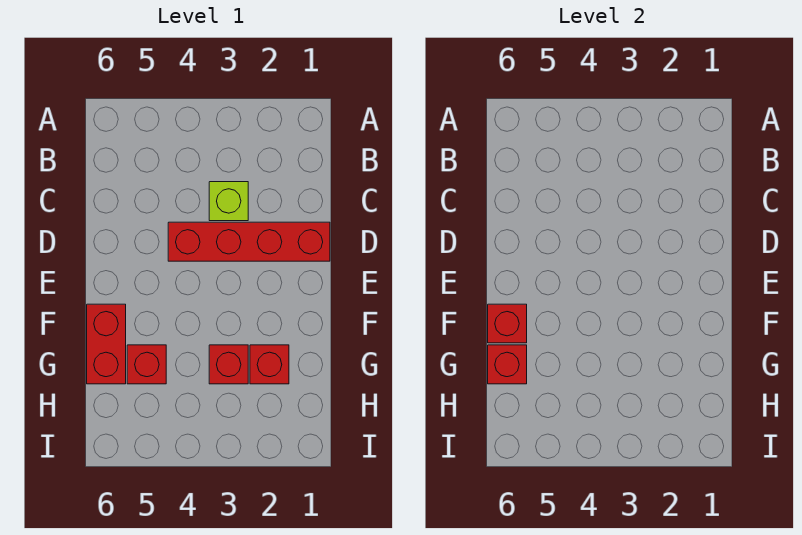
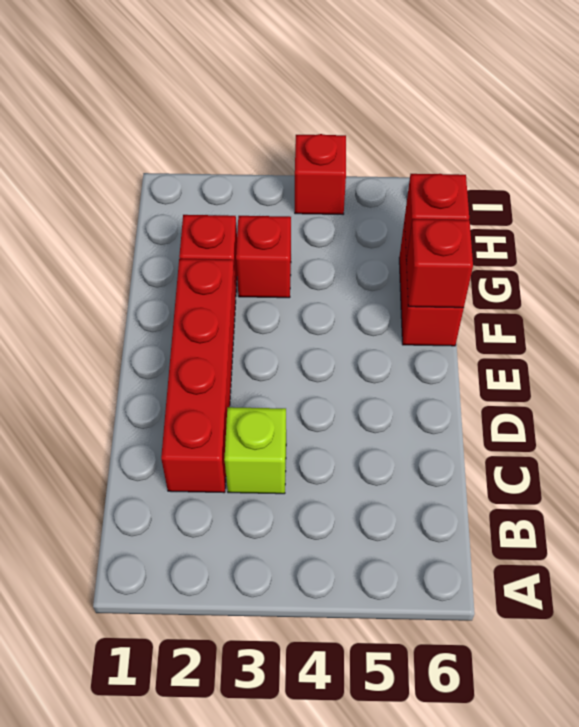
red brick D1:D4 level 1 -> red brick C2:F2 level 1
red brick G5 level 1 -> red brick I4 level 1

